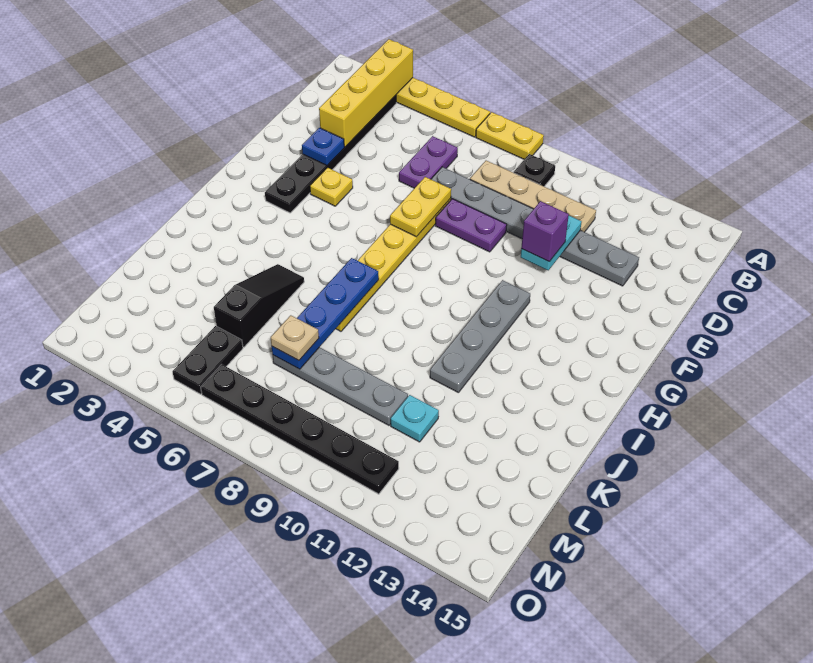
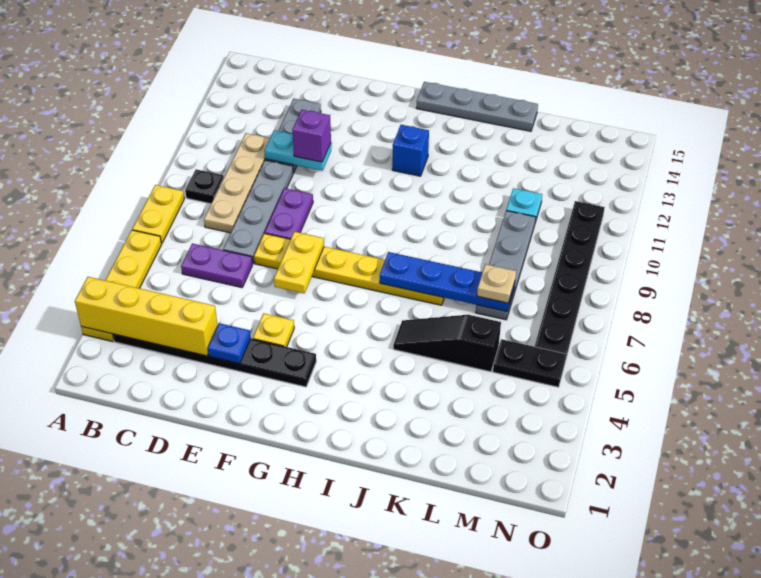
yellow plate E7:F7 level 2 -> yellow plate F6:F7 level 2
grey plate G11:J11 level 1 -> grey plate H15:K15 level 1
none -> blue brick H12 level 1

